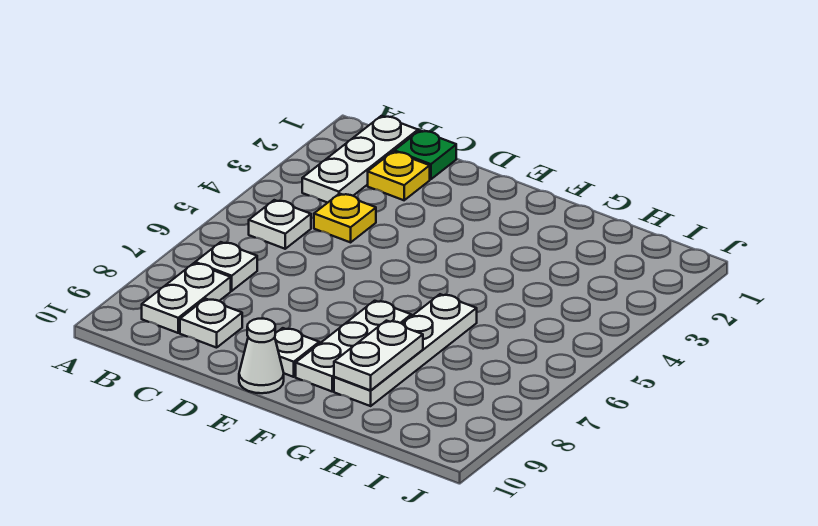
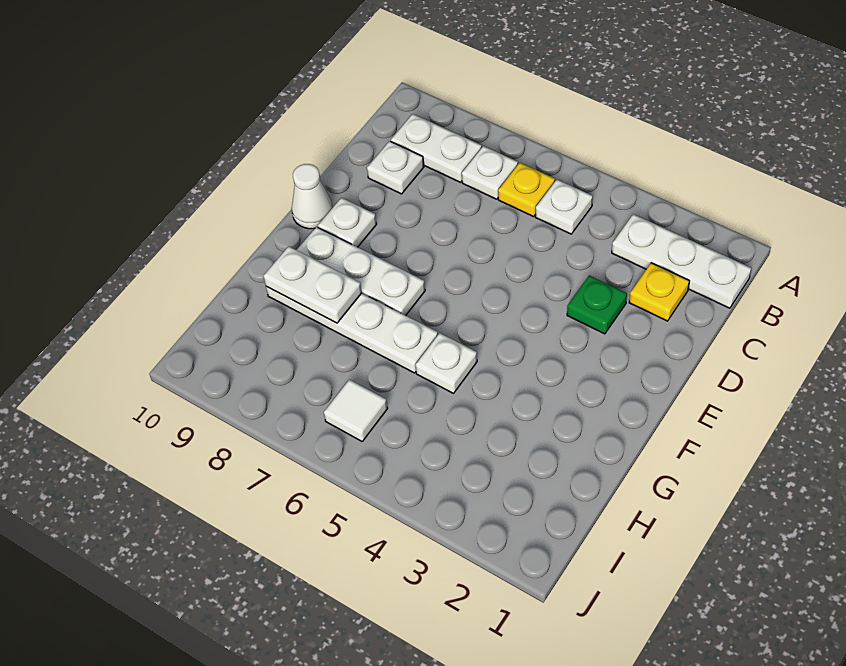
green plate C1 level 1 -> green plate D3 level 1
yellow plate C4 level 1 -> yellow plate B6 level 1
none -> white plate G5 level 1
none -> white tile I6 level 1

